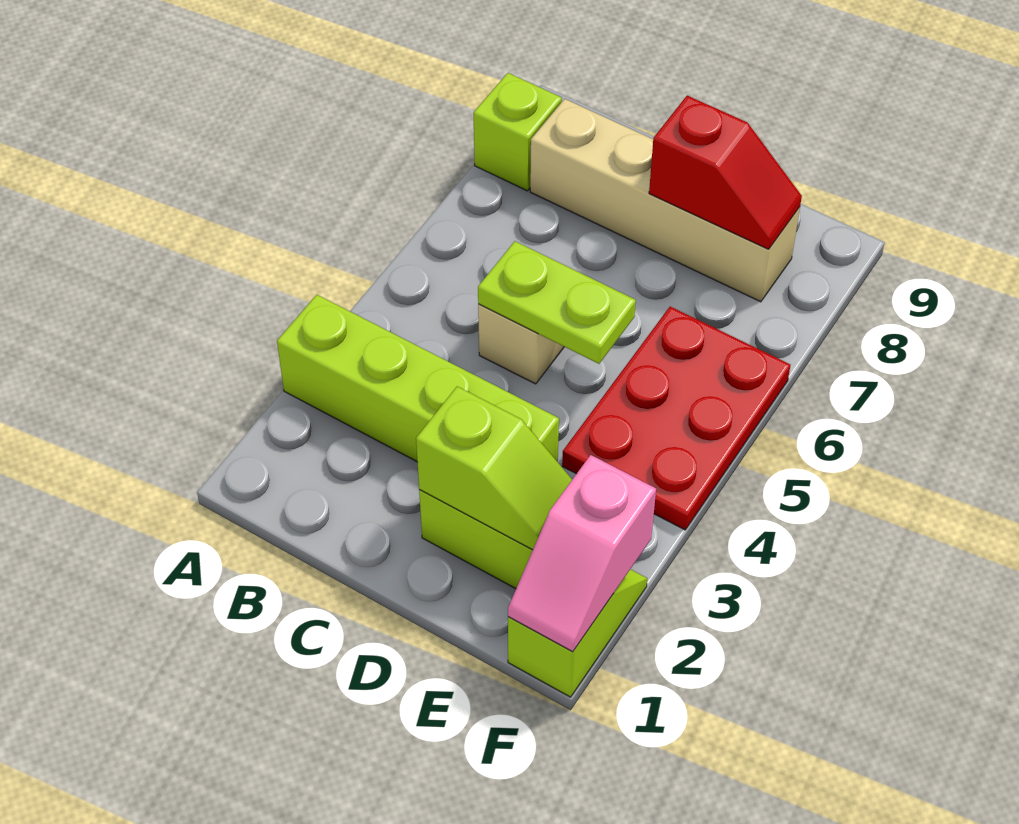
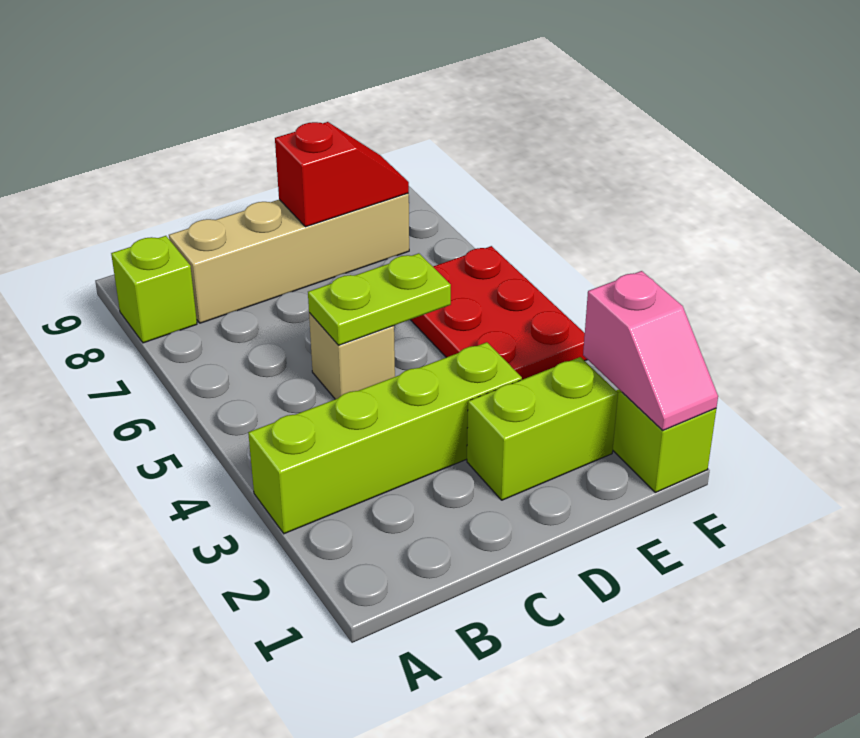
lime slope D2:E2 level 2 top D -> none

